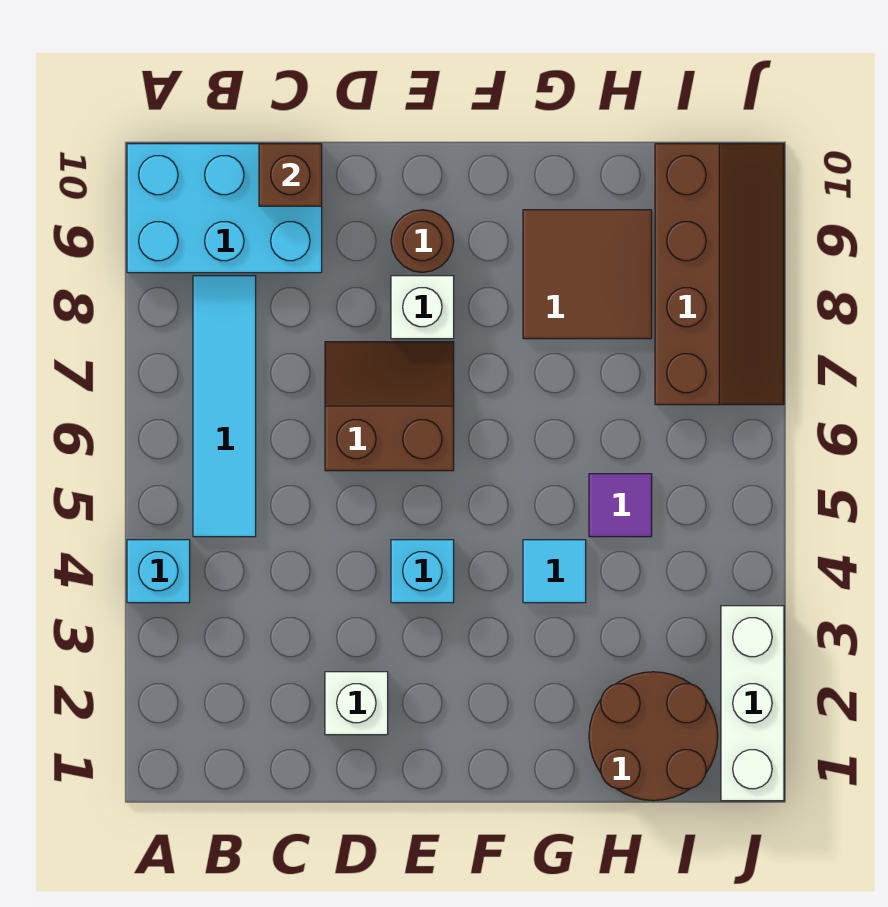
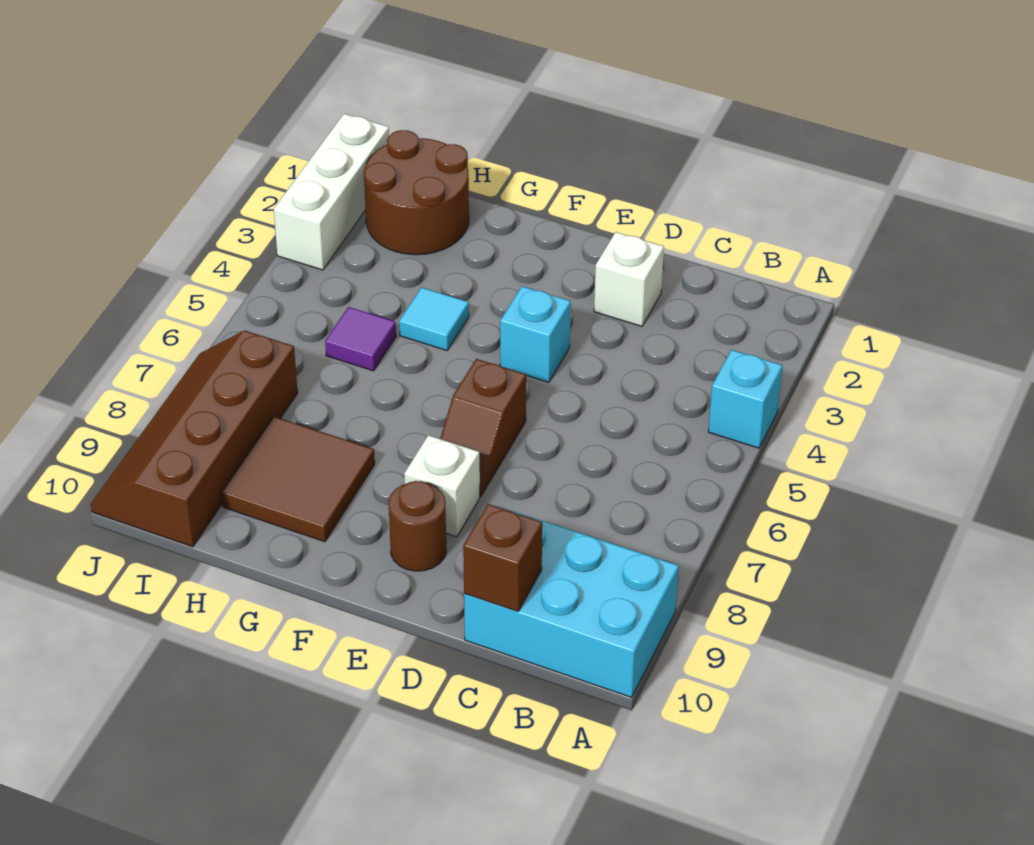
cyan tile B5:B8 level 1 -> none
brown slope D6:E7 level 1 top 6 -> brown slope E6:E7 level 1 top 6

